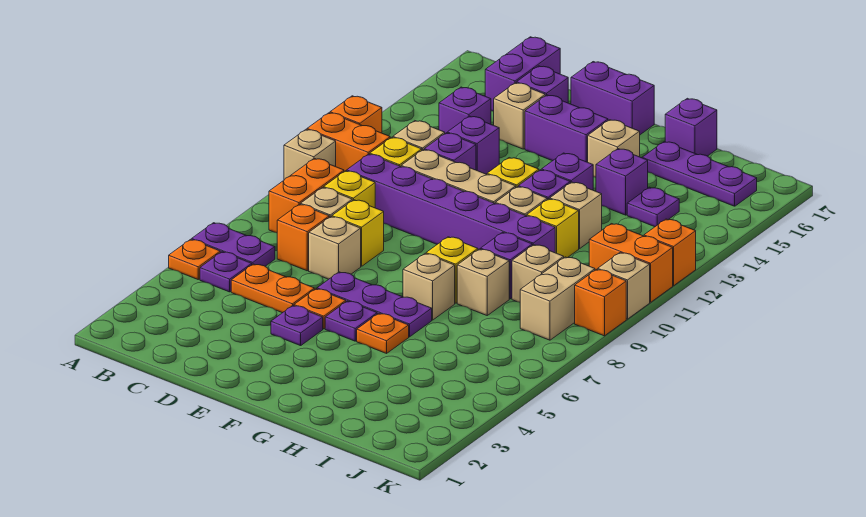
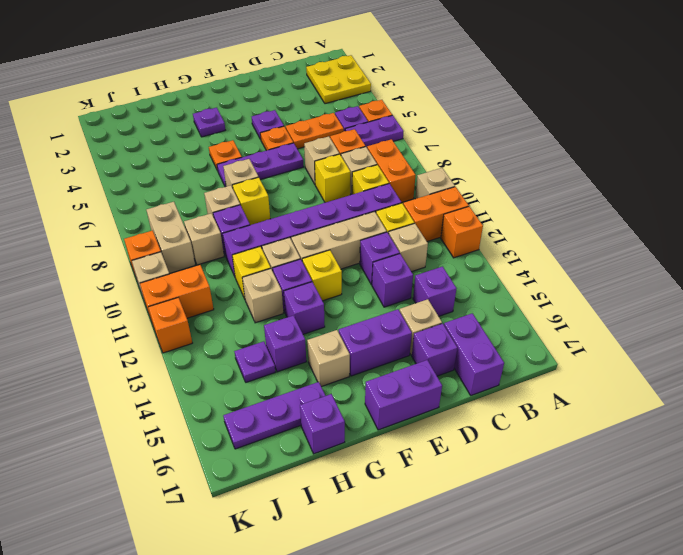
none -> yellow plate A2:B3 level 1
purple plate F5 level 1 -> purple plate G3 level 1

